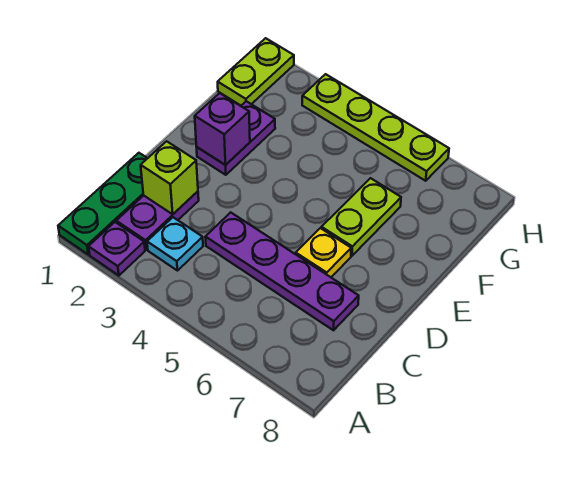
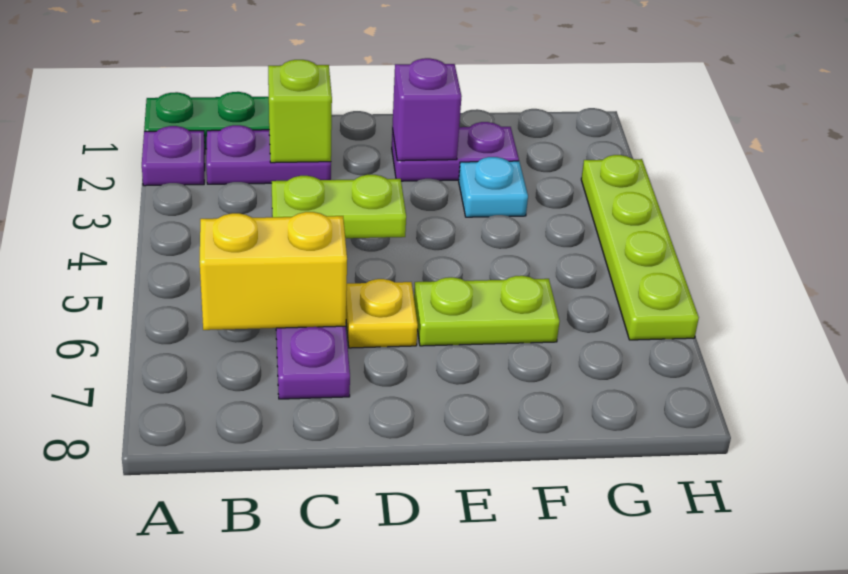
cyan plate B3 level 1 -> cyan plate F3 level 1
none -> yellow brick B6:C6 level 2
lime plate G1:H1 level 1 -> lime plate C4:D4 level 2

